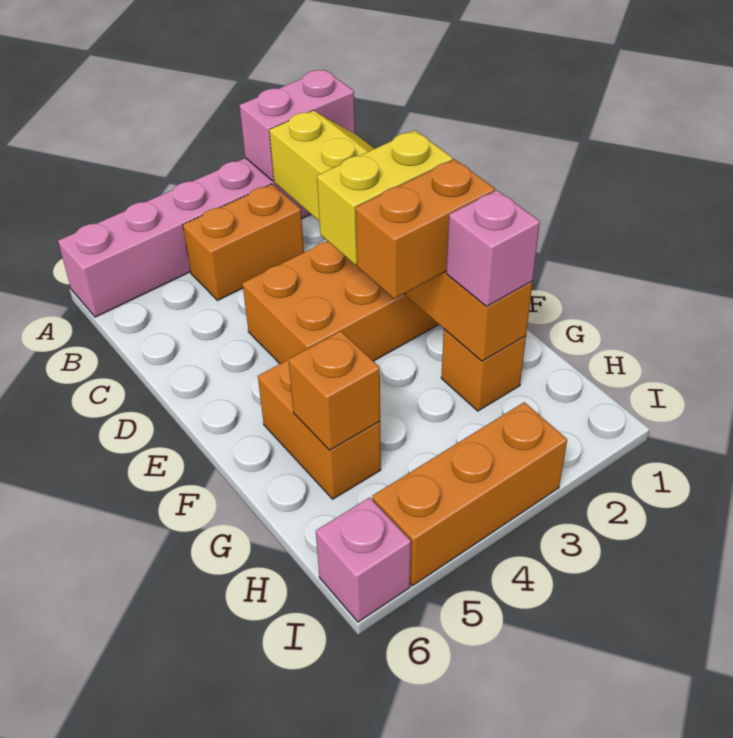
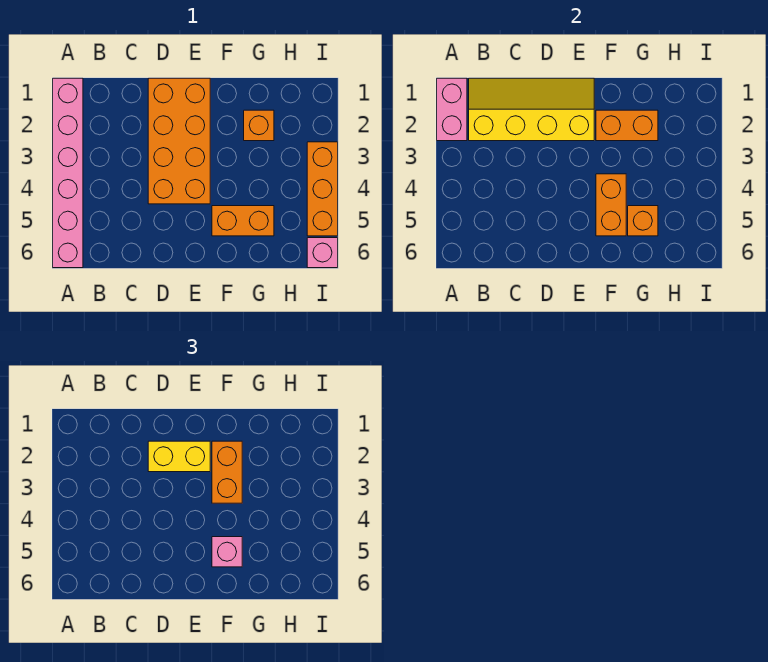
orange brick B3:B4 level 1 -> orange brick F4:F5 level 2
yellow brick E2:E3 level 3 -> yellow brick D2:E2 level 3
pink brick G2 level 3 -> pink brick F5 level 3

